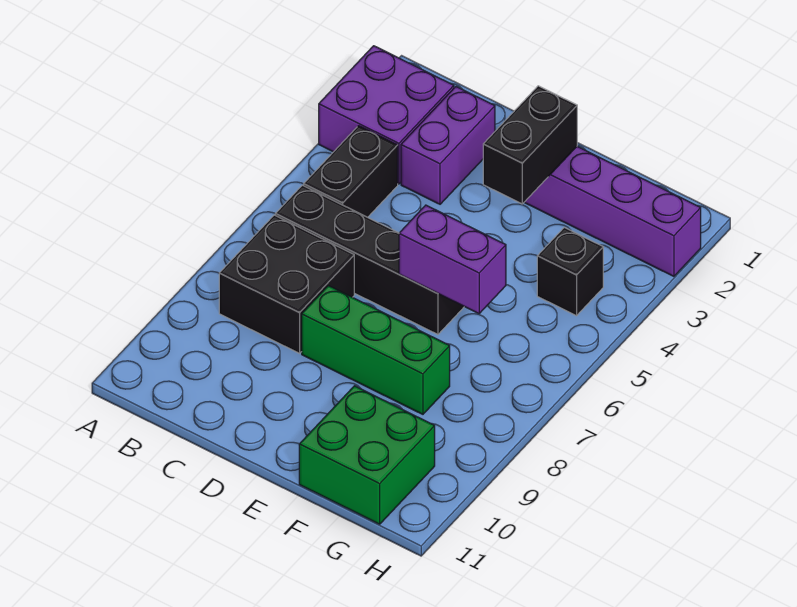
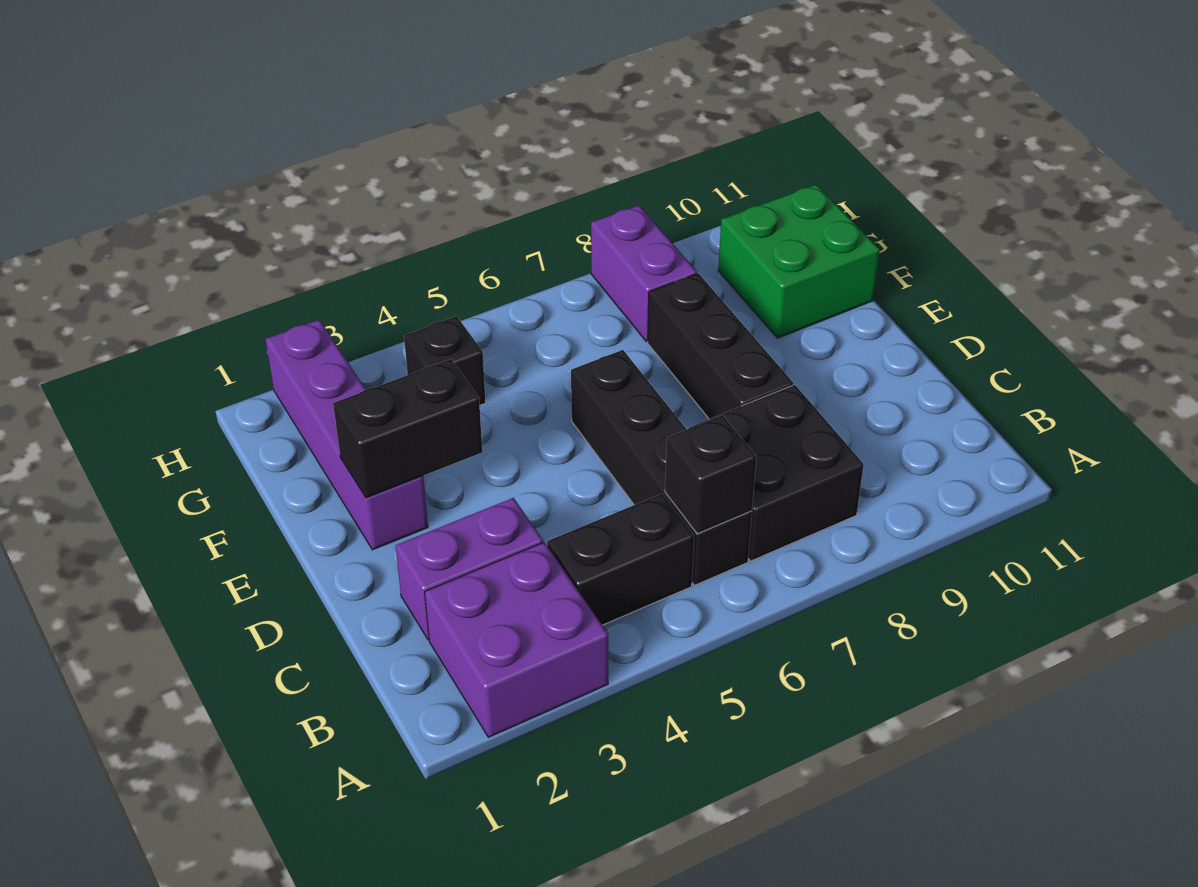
none -> black brick B6 level 2
green brick D8:F8 level 1 -> black brick D8:F8 level 1
purple brick E6:F6 level 2 -> purple brick G8:H8 level 1

